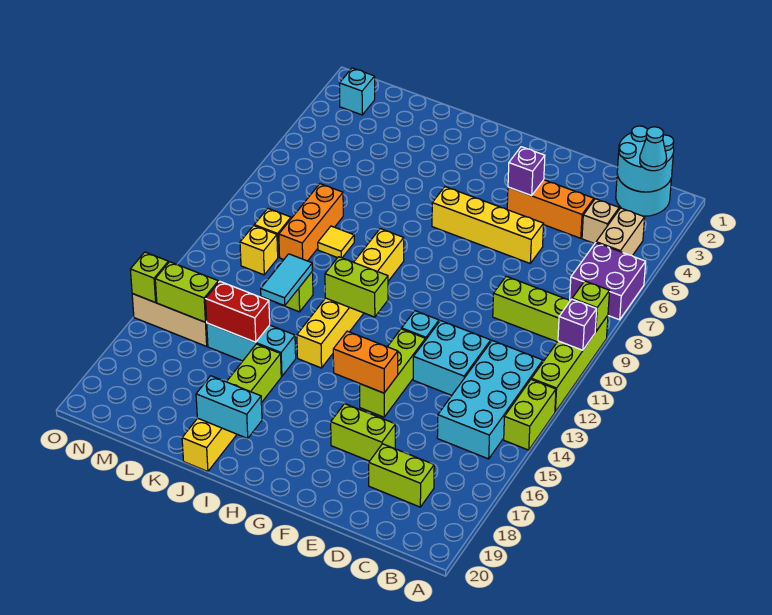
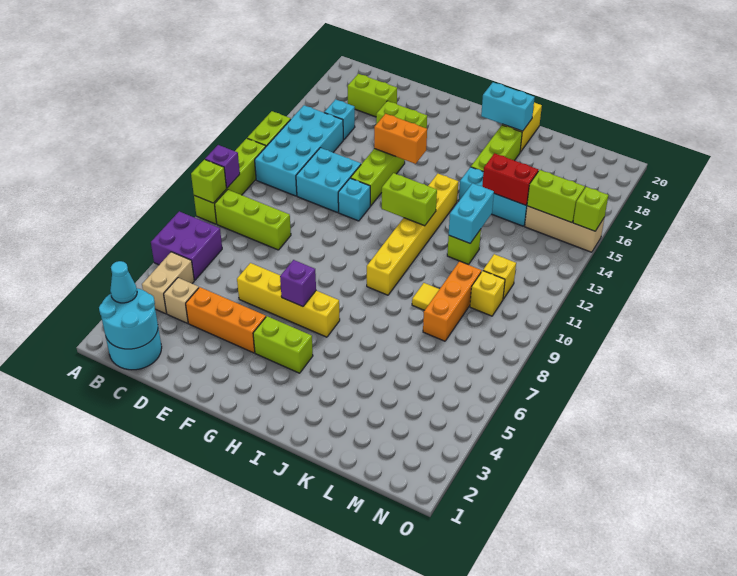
purple brick F4 level 2 -> purple brick G6 level 2
none -> lime brick G4:H4 level 1
cyan tile K12:K13 level 2 -> cyan brick K12:K13 level 2
cyan brick N2 level 1 -> cyan brick C16 level 1

